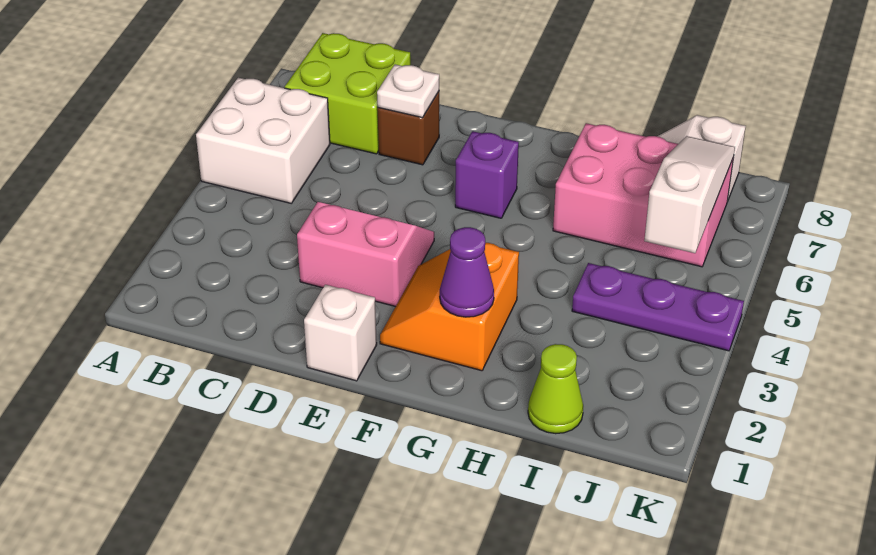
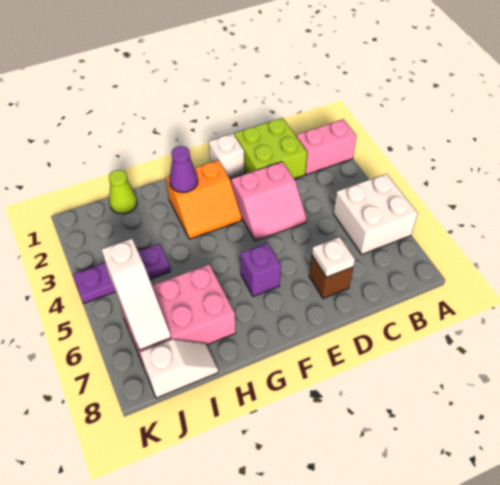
none -> pink brick A2:B2 level 1
lime brick B7:C8 level 1 -> lime brick C1:D2 level 1
orange slope F2:G3 level 1 top G -> orange slope F2:G3 level 1 top 2

